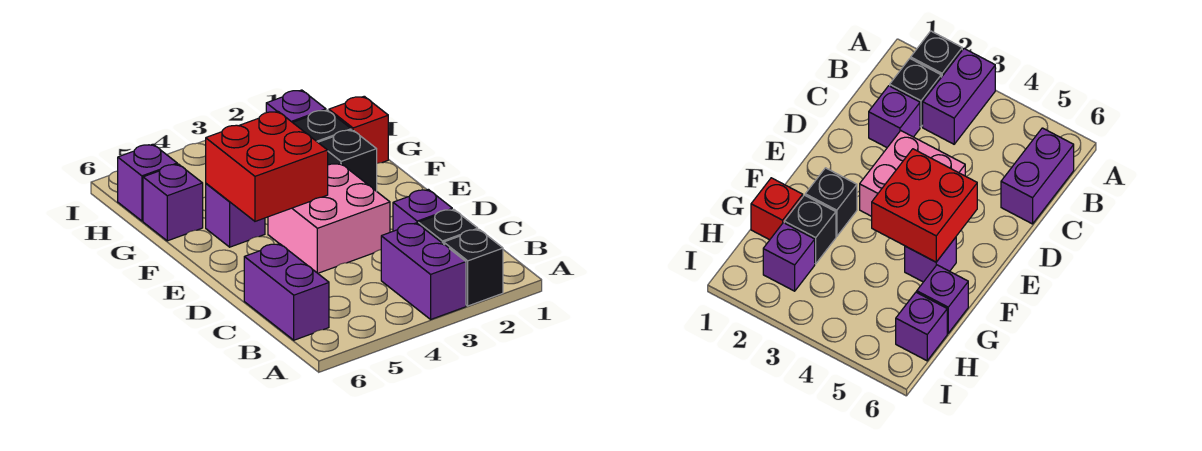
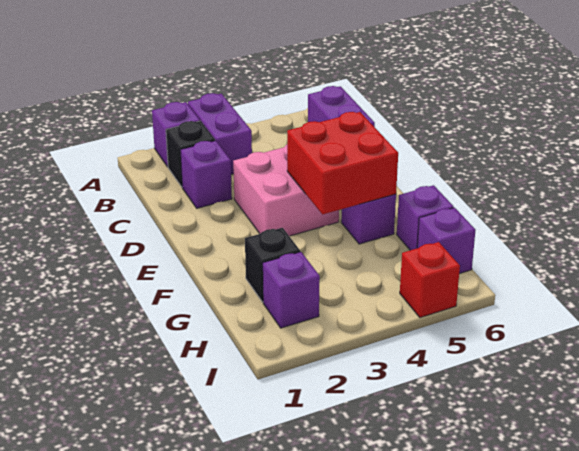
black brick A2 level 1 -> purple brick A2 level 1
black brick F2 level 1 -> none
red brick G1 level 1 -> red brick I5 level 1

